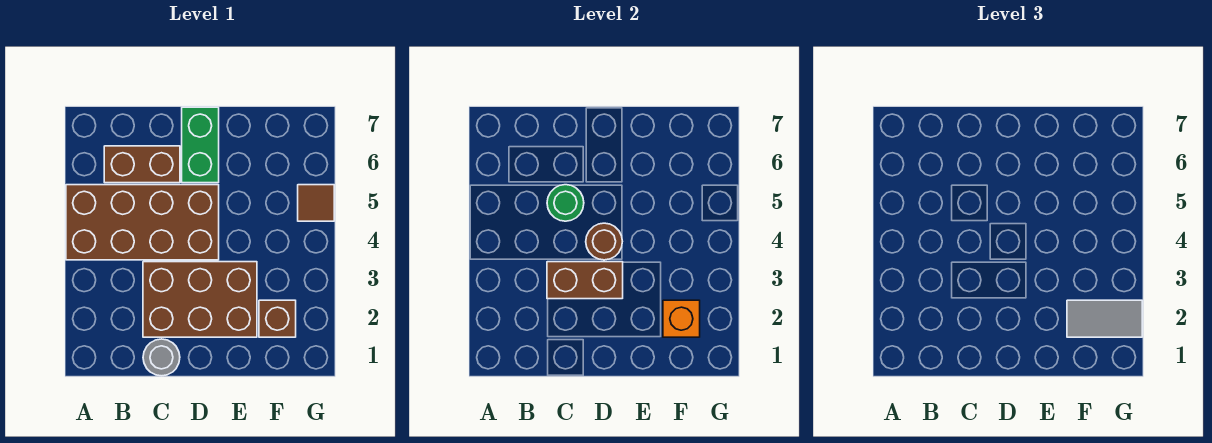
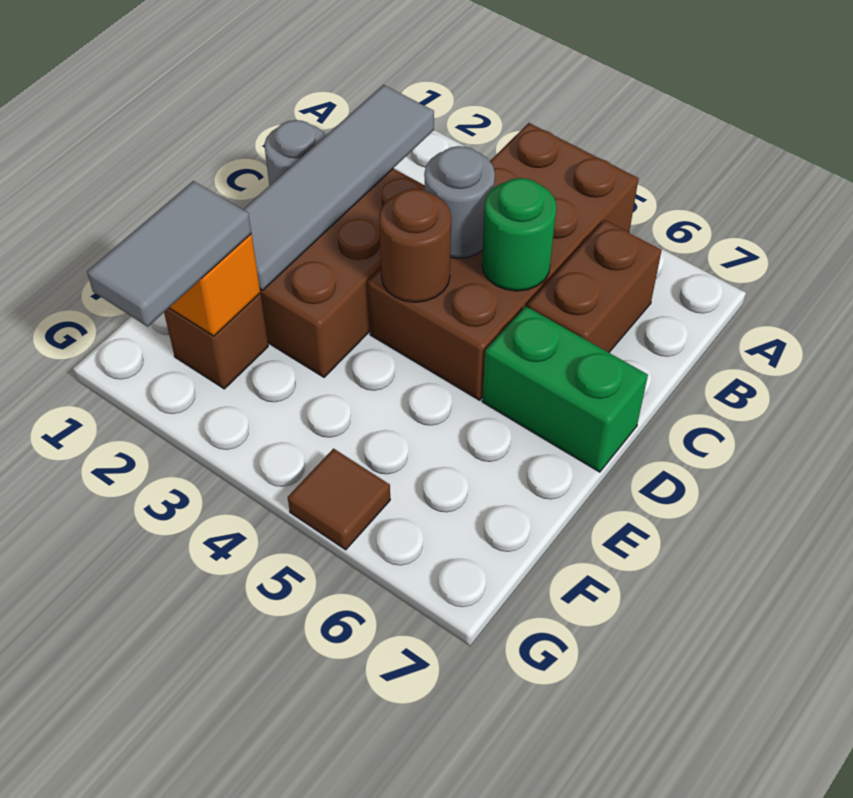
none -> grey tile B2:E2 level 2
brown brick C3:D3 level 2 -> none
none -> grey round brick C4 level 2

